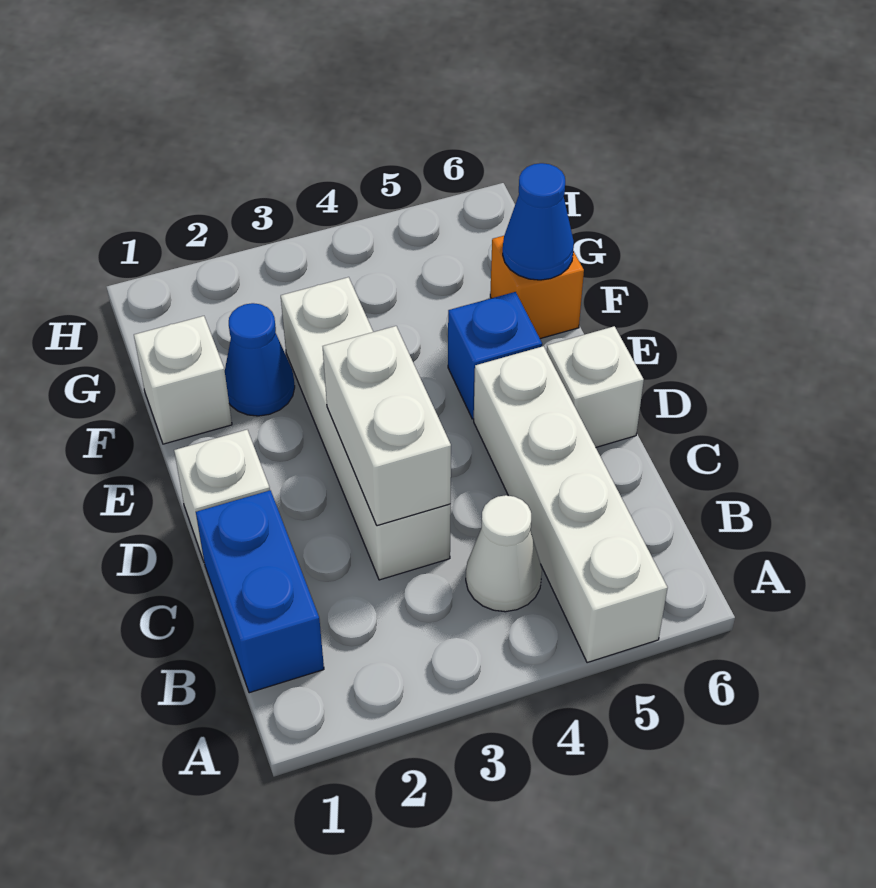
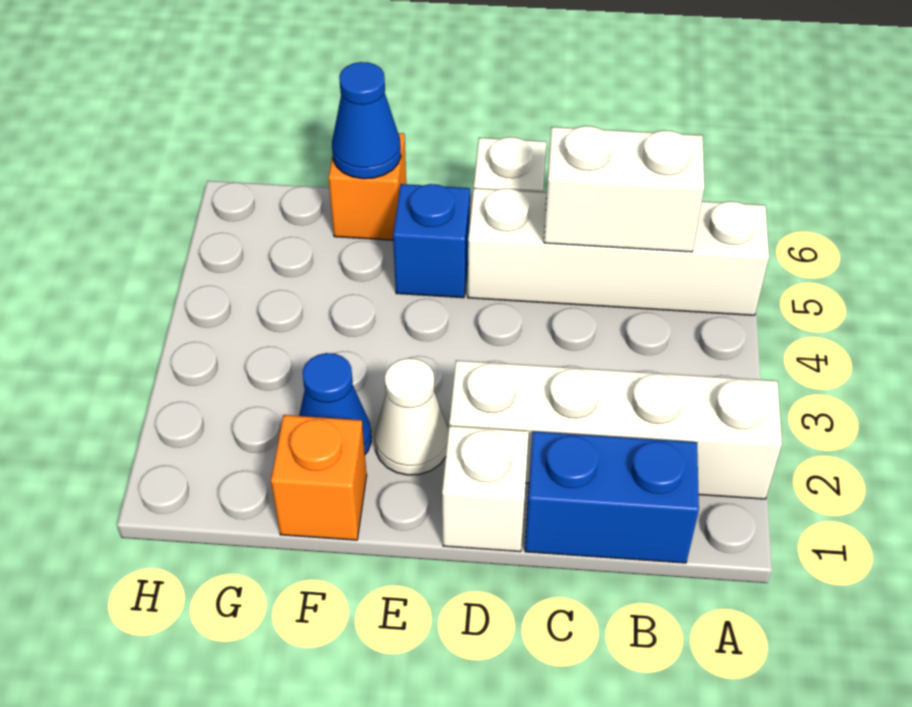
white cone B4 level 1 -> white cone E2 level 1
white brick C3:F3 level 1 -> white brick A2:D2 level 1
white brick C3:D3 level 2 -> white brick B5:C5 level 2
white brick F1 level 1 -> orange brick F1 level 1

